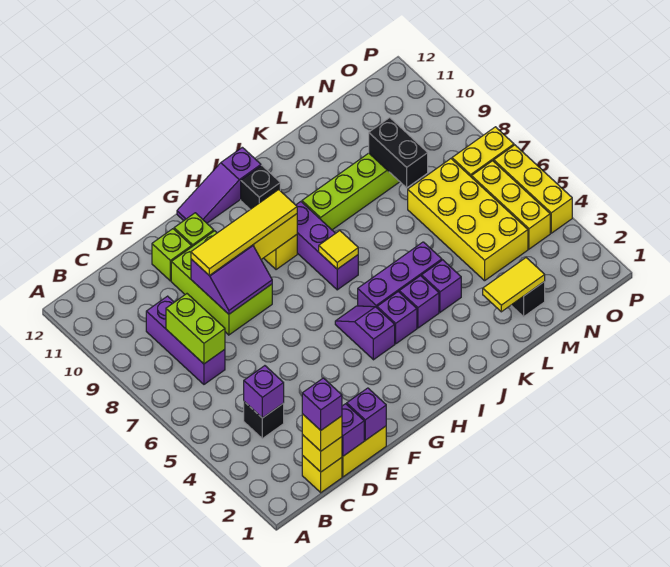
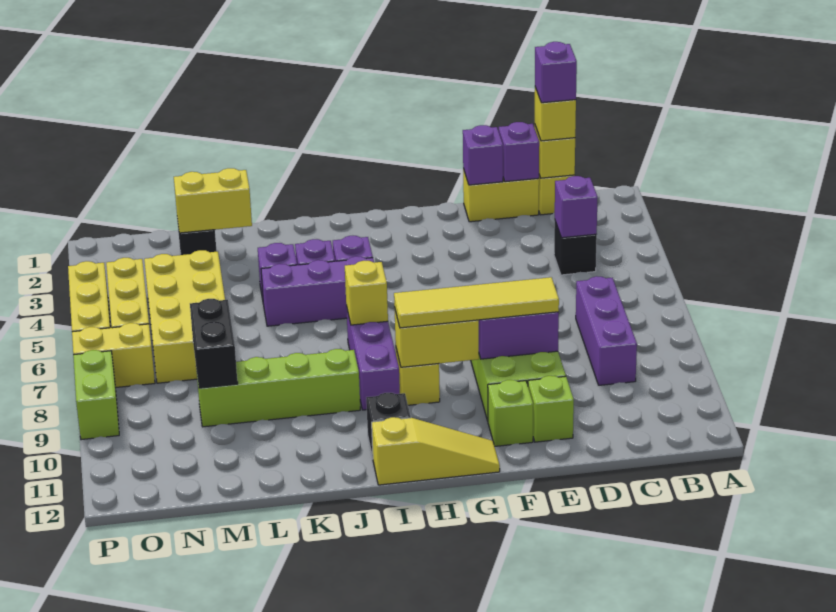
lime brick C7:C8 level 2 -> lime brick P8:P9 level 1
purple slope G12:I12 level 1 top I -> yellow slope G12:I12 level 1 top I
purple slope H4:H5 level 1 top 4 -> none
yellow tile I7 level 2 -> yellow brick I7 level 2
yellow tile L2:M2 level 2 -> yellow brick L2:M2 level 2

